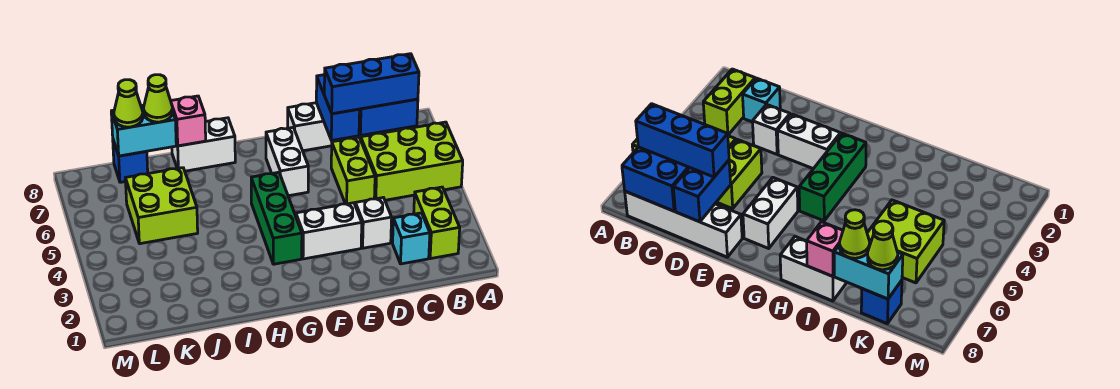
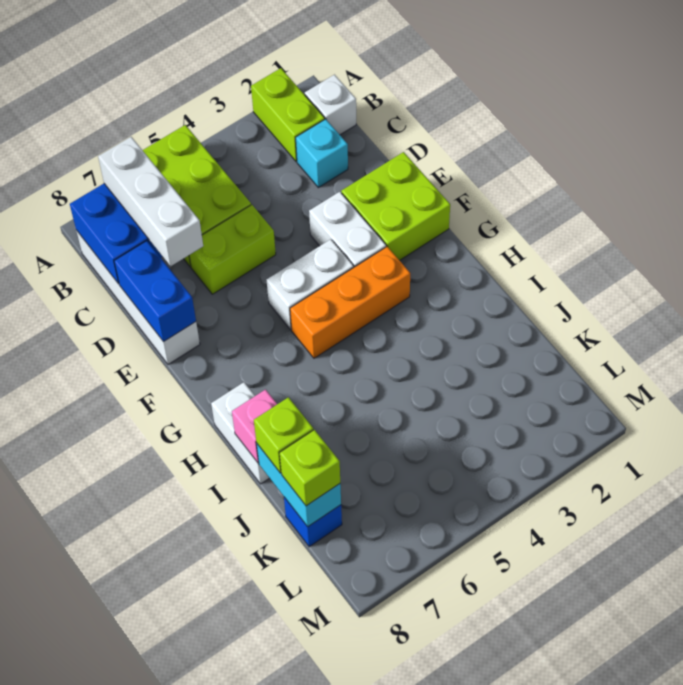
lime brick B2:B3 level 1 -> lime brick A2:B2 level 1
blue brick B7:D7 level 3 -> white brick B7:D7 level 3
white brick D3 level 1 -> white brick B1 level 1
blue brick D7:D8 level 2 -> blue brick D8:E8 level 2
white brick F6:F7 level 1 -> white brick F4:F5 level 1
green brick G3:G5 level 1 -> orange brick G3:G5 level 1
lime brick J5:K6 level 1 -> lime brick E1:F2 level 1
lime cone J8 level 3 -> lime brick J8 level 3
lime cone K8 level 3 -> lime brick K8 level 3

